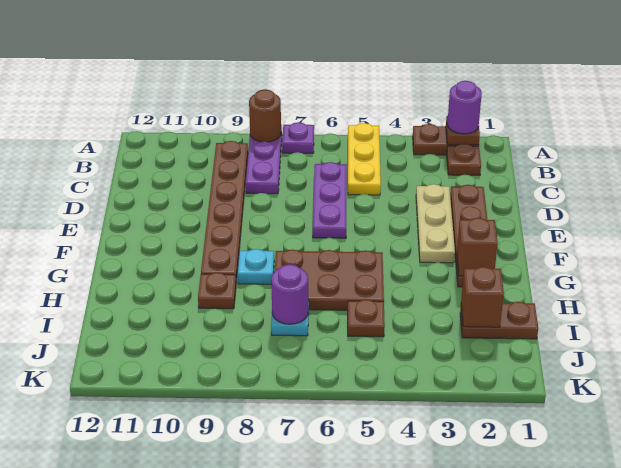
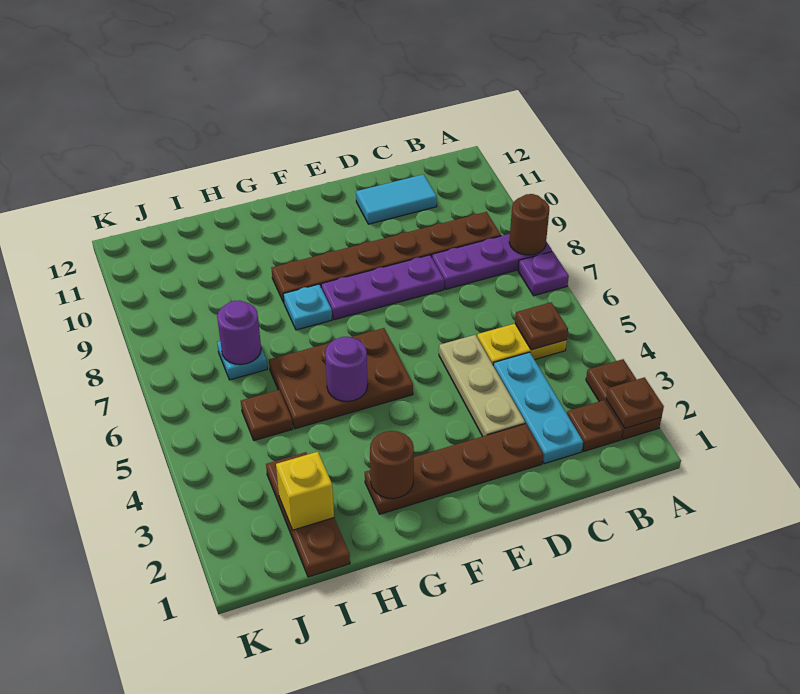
purple round brick A2 level 3 -> purple round brick G5 level 2
yellow plate A5:C5 level 1 -> yellow plate B5:C5 level 1
none -> cyan plate C2:C4 level 1
purple plate C6:E6 level 1 -> purple plate D8:F8 level 1
none -> cyan tile C11:D11 level 1
tan plate D3:F3 level 1 -> tan plate D3:D5 level 1
brown brick G2 level 2 -> brown round brick G2 level 2
brown plate G5:H7 level 1 -> brown plate F5:H6 level 1
brown plate H9 level 1 -> brown plate B5 level 2
brown plate I1:I2 level 1 -> brown plate I1:I3 level 1
brown brick I2 level 2 -> yellow brick I2 level 2

